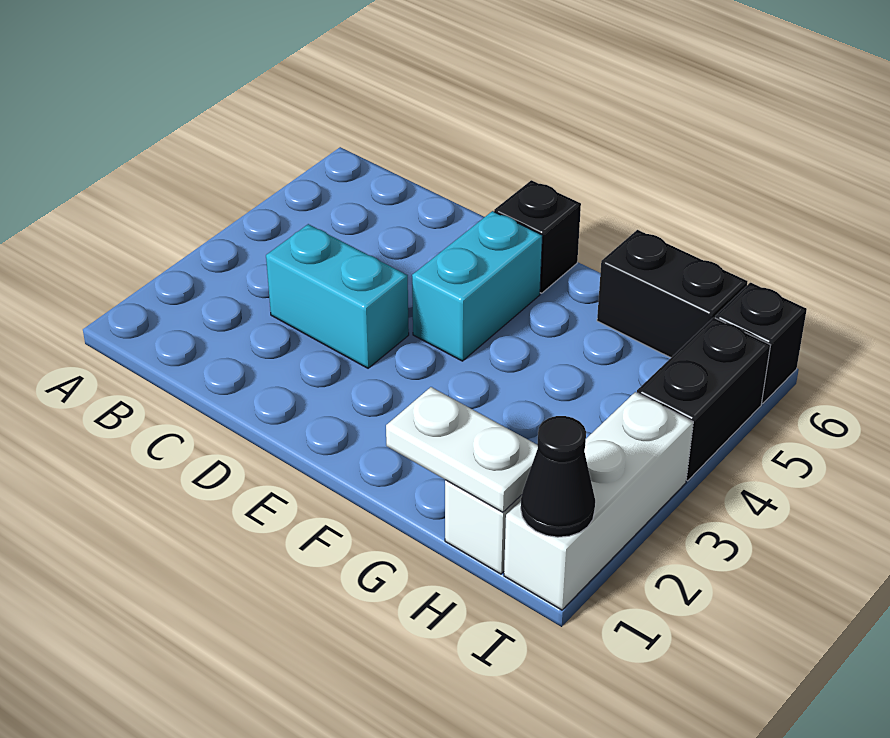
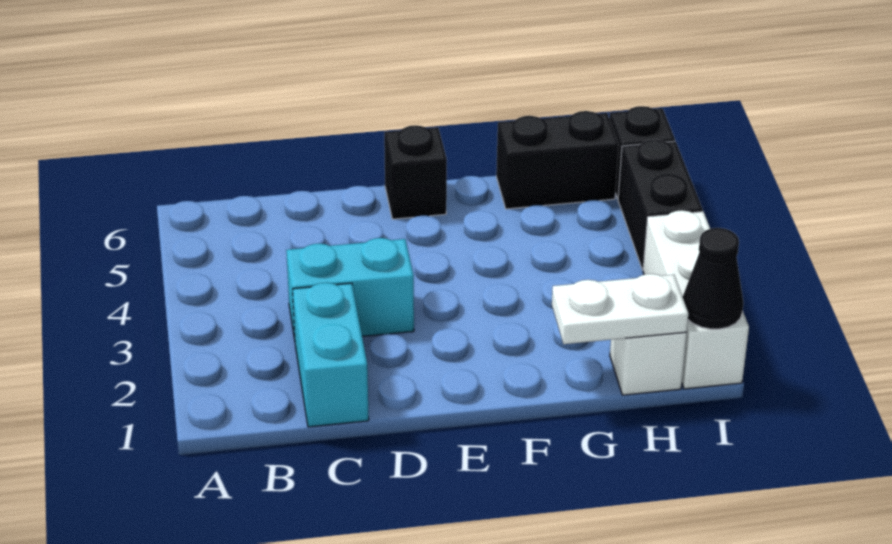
cyan brick E4:E5 level 1 -> cyan brick C1:C2 level 1

